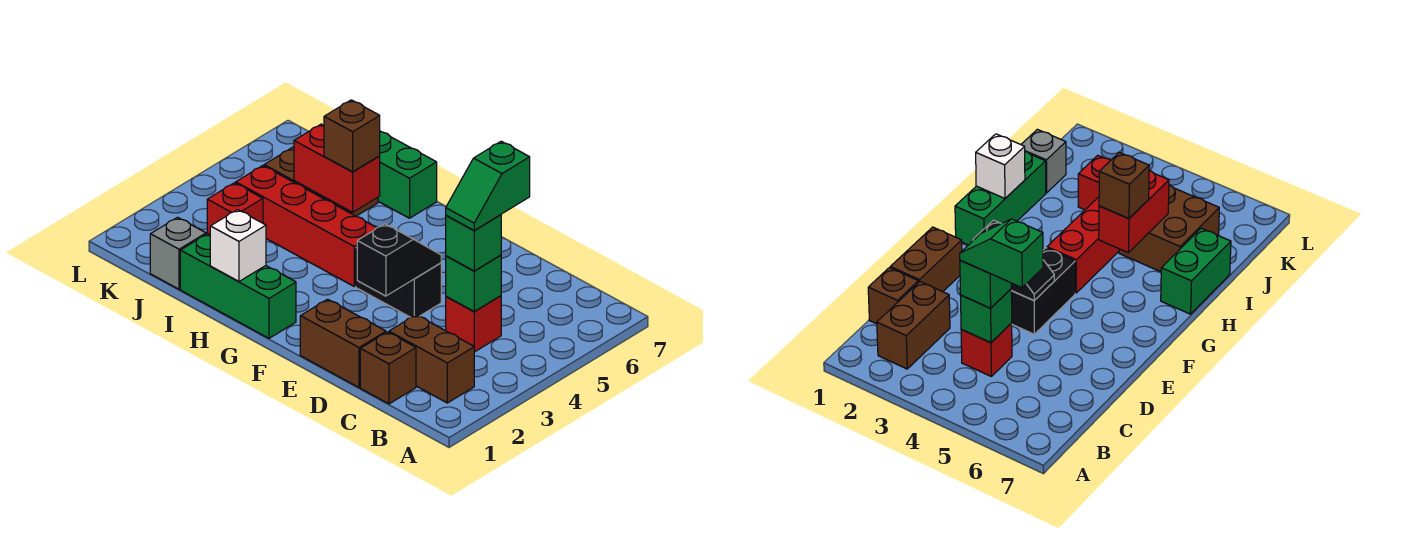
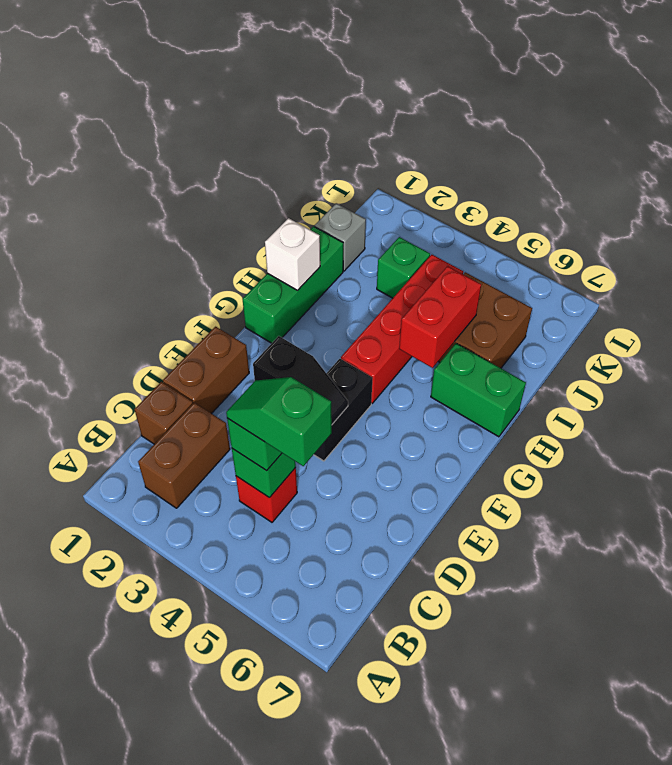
brown brick H5 level 3 -> none
green brick H7:I7 level 1 -> green brick H6:H7 level 1
red brick J3 level 1 -> green brick J3 level 1

